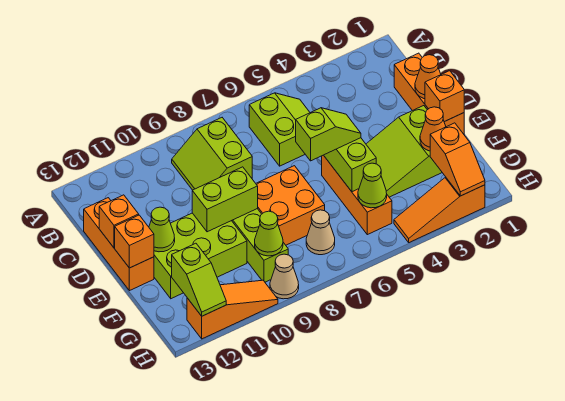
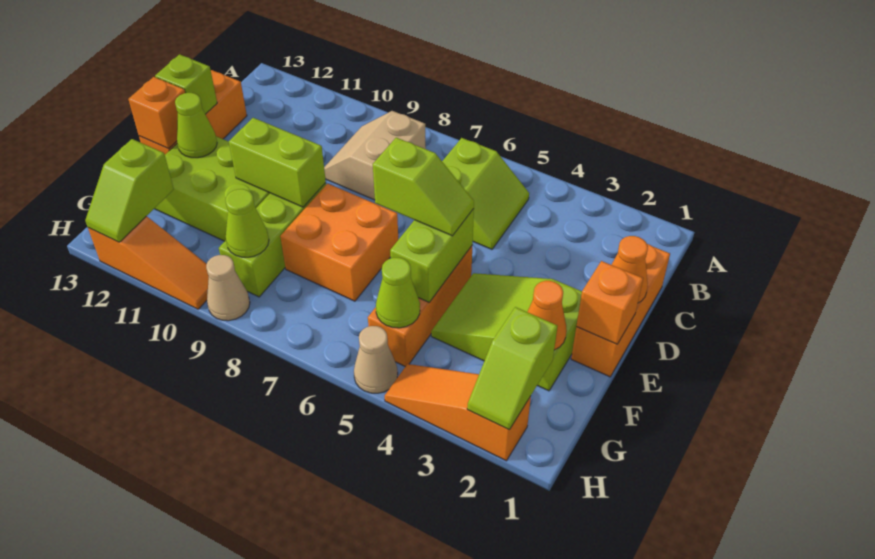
lime slope B8:C9 level 1 top 8 -> tan slope B8:C9 level 1 top 8
orange brick D13 level 2 -> lime brick D13 level 2
orange slope G2:H2 level 2 top G -> lime slope G2:H2 level 2 top G
tan cone G7 level 1 -> tan cone H5 level 1

